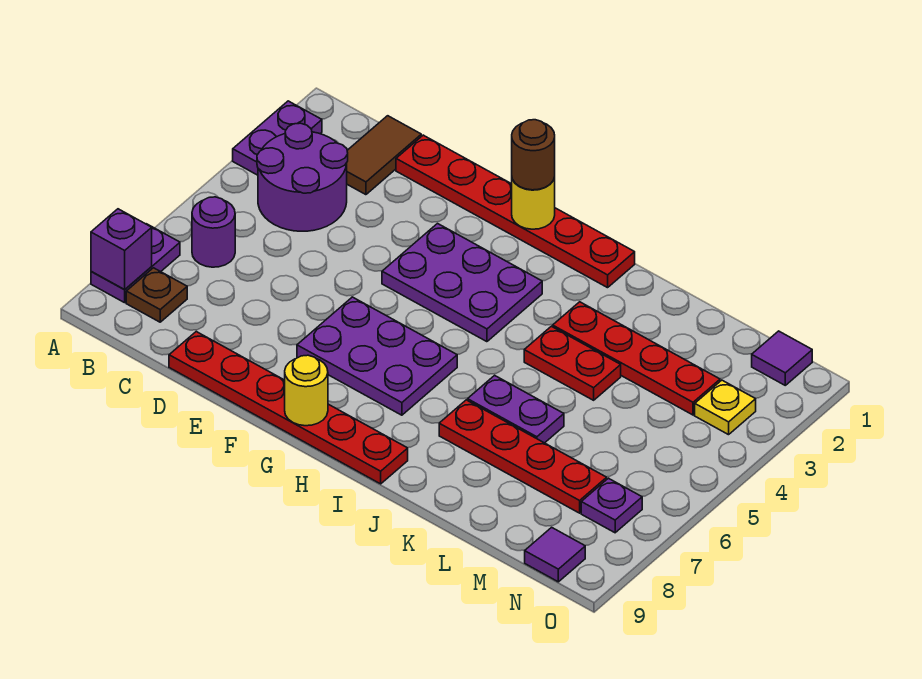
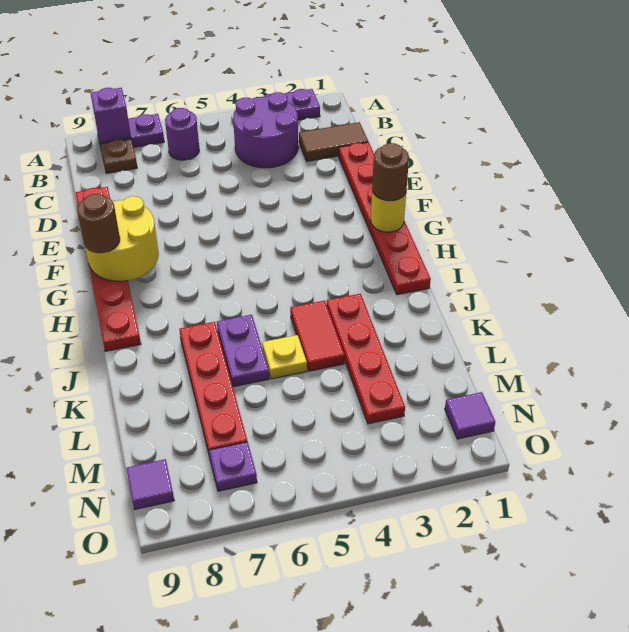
purple plate F3:H4 level 1 -> none
purple plate F6:H7 level 1 -> none
yellow round brick G9 level 2 -> yellow round brick F8:G9 level 2
none -> brown round brick G9 level 3
red plate J4:K4 level 1 -> red tile J4:K4 level 1
yellow plate N3 level 1 -> yellow plate K5 level 1

